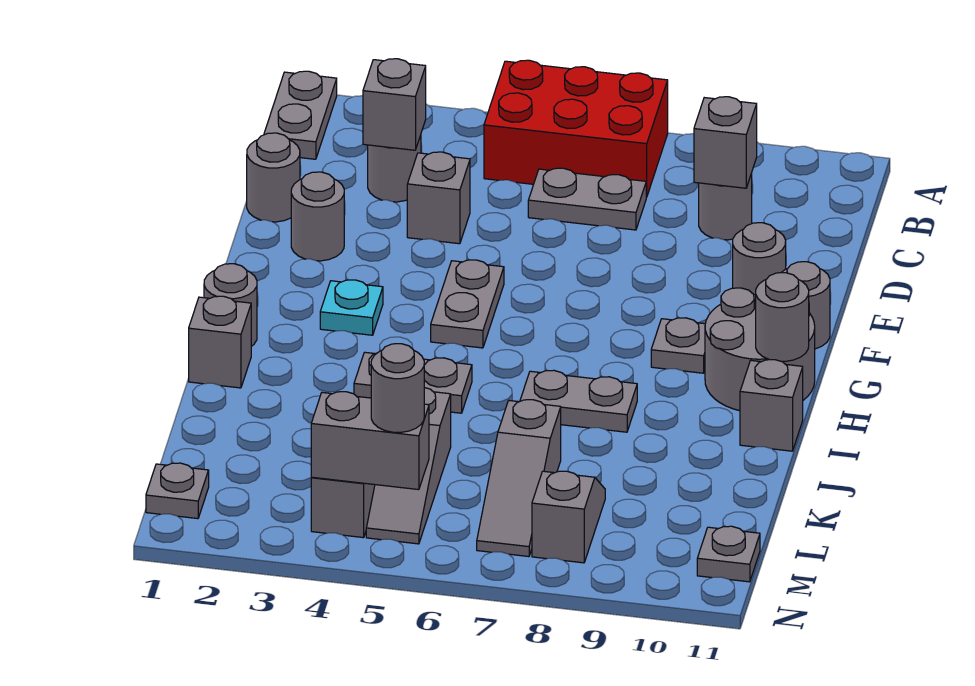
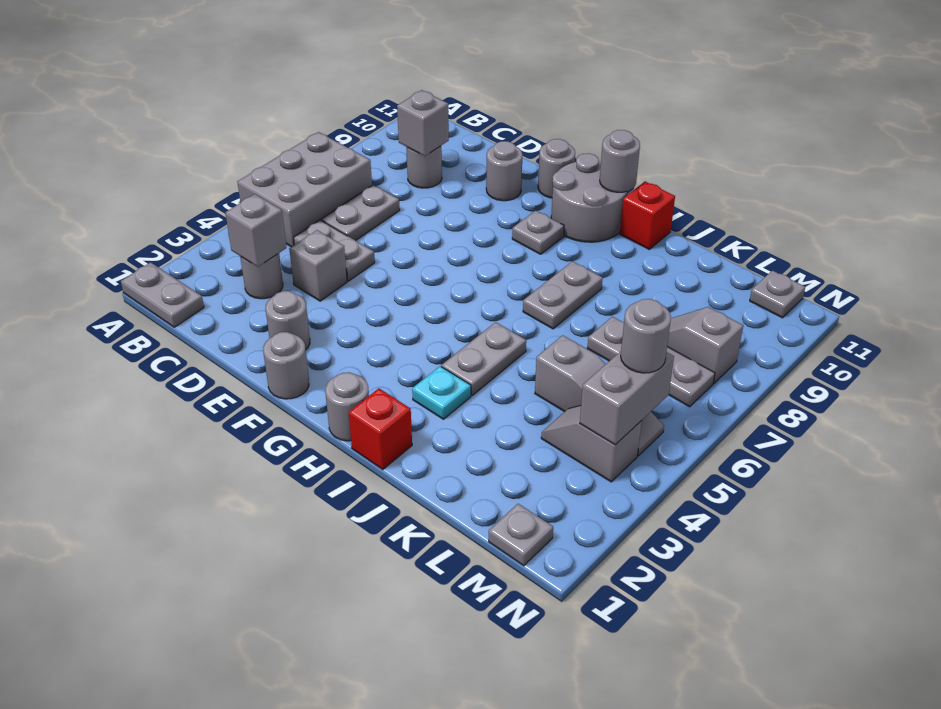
red brick A5:B7 level 1 -> grey brick A5:B7 level 1
grey round brick D1 level 1 -> grey round brick F1 level 1
grey plate F5:G5 level 1 -> grey plate C5:D5 level 1
cyan plate G3 level 1 -> cyan plate I3 level 1
grey brick I1 level 1 -> red brick I1 level 1
grey brick I11 level 1 -> red brick I11 level 1
grey slope K7:M7 level 1 top K -> grey plate K7:M7 level 1

